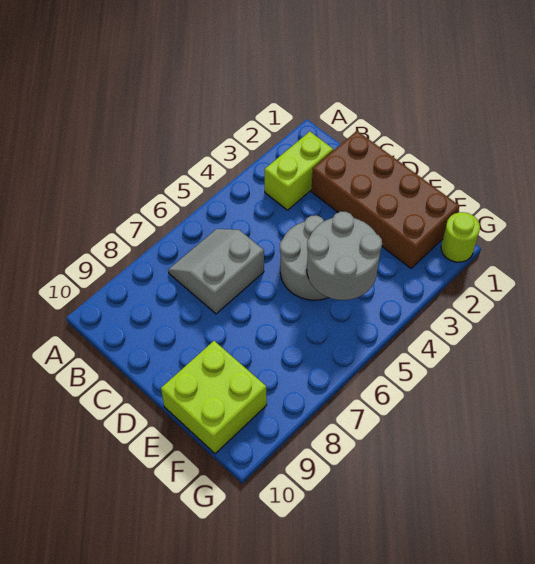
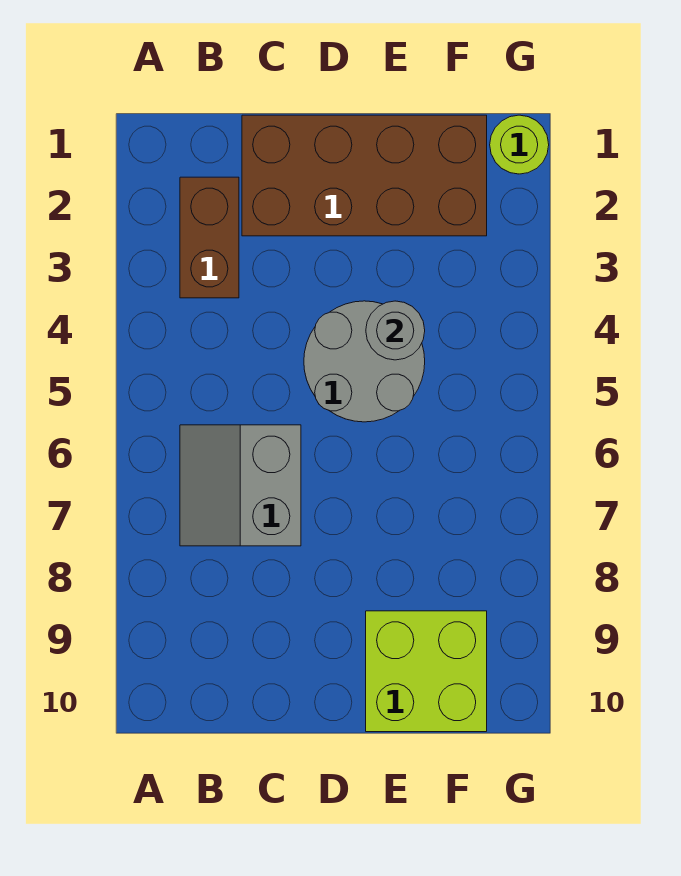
lime brick B2:B3 level 1 -> brown brick B2:B3 level 1
grey round brick E4:F5 level 2 -> grey round brick E4 level 2

